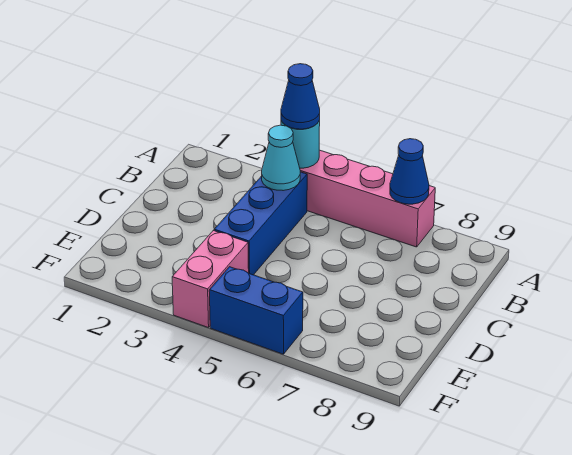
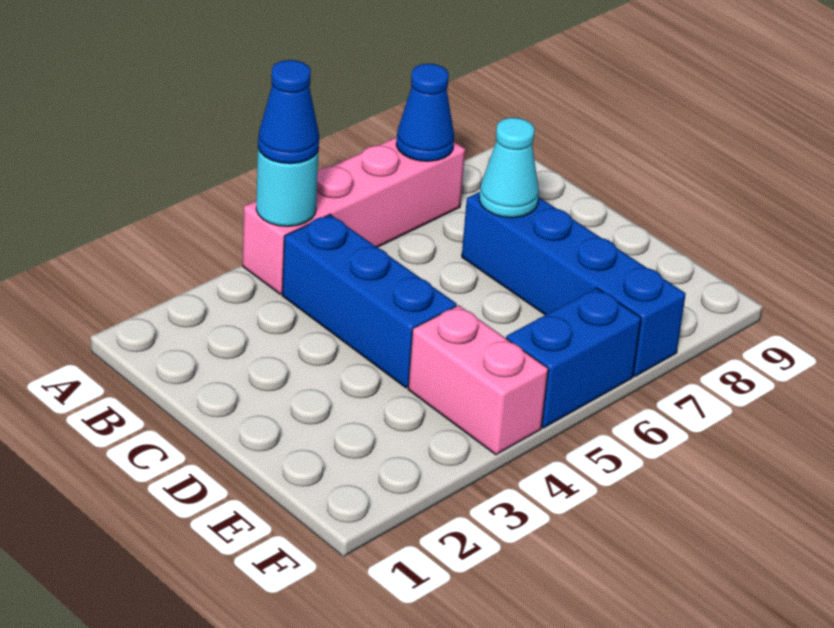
cyan cone B4 level 2 -> cyan cone C7 level 2
none -> blue brick C7:F7 level 1

